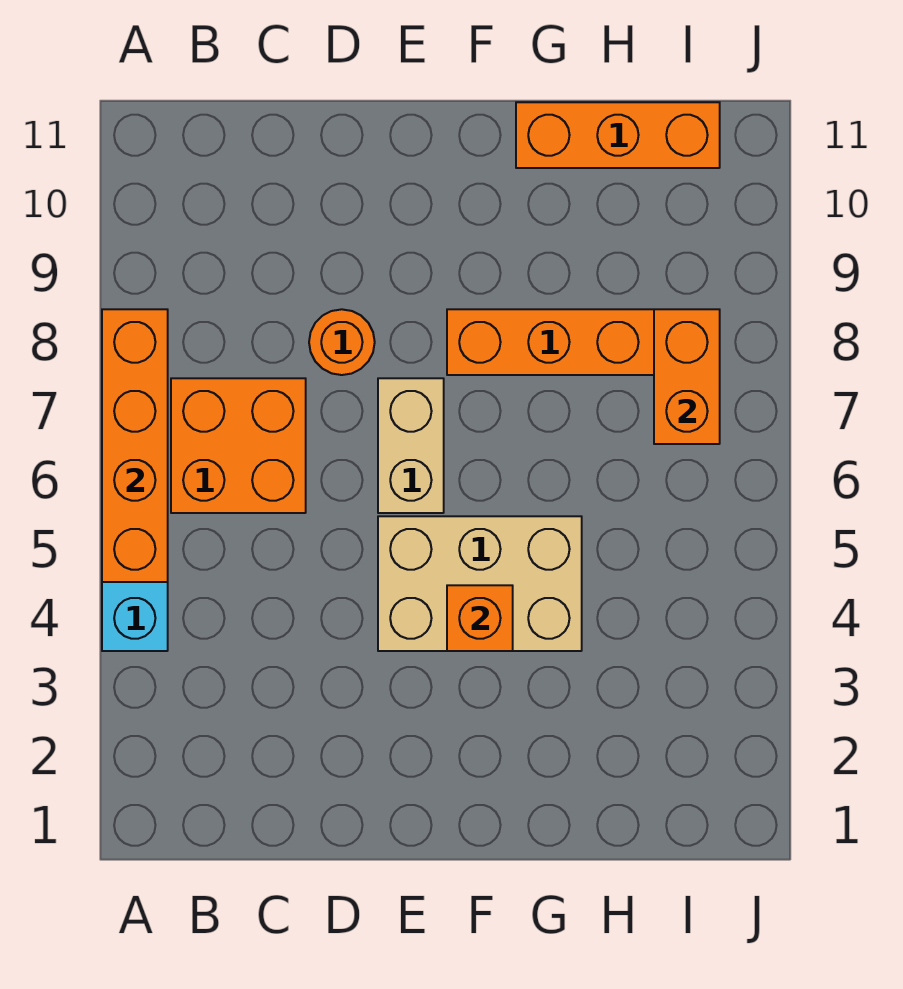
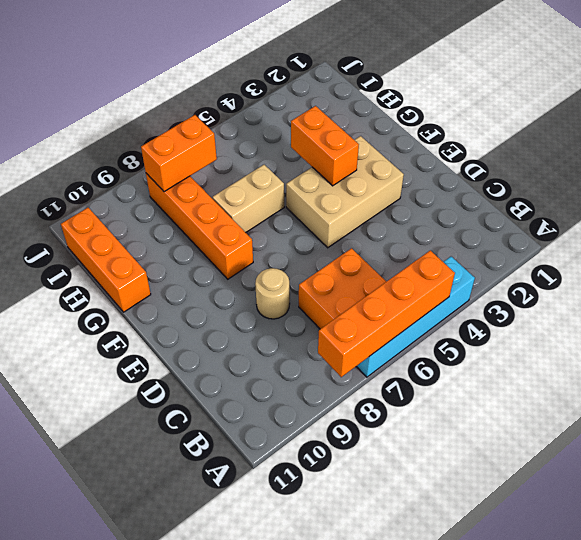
orange round brick D8 level 1 -> tan round brick D8 level 1
tan brick E4:G5 level 1 -> tan brick E3:F5 level 1
tan brick E6:E7 level 1 -> tan brick G6:G7 level 1
orange brick F4 level 2 -> orange brick F4:G4 level 2

